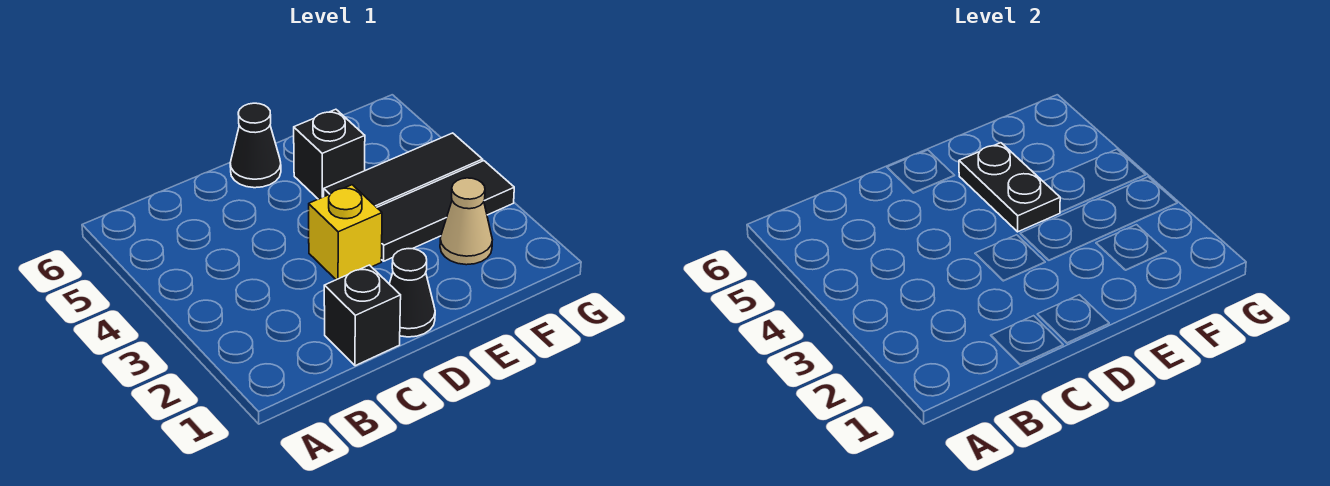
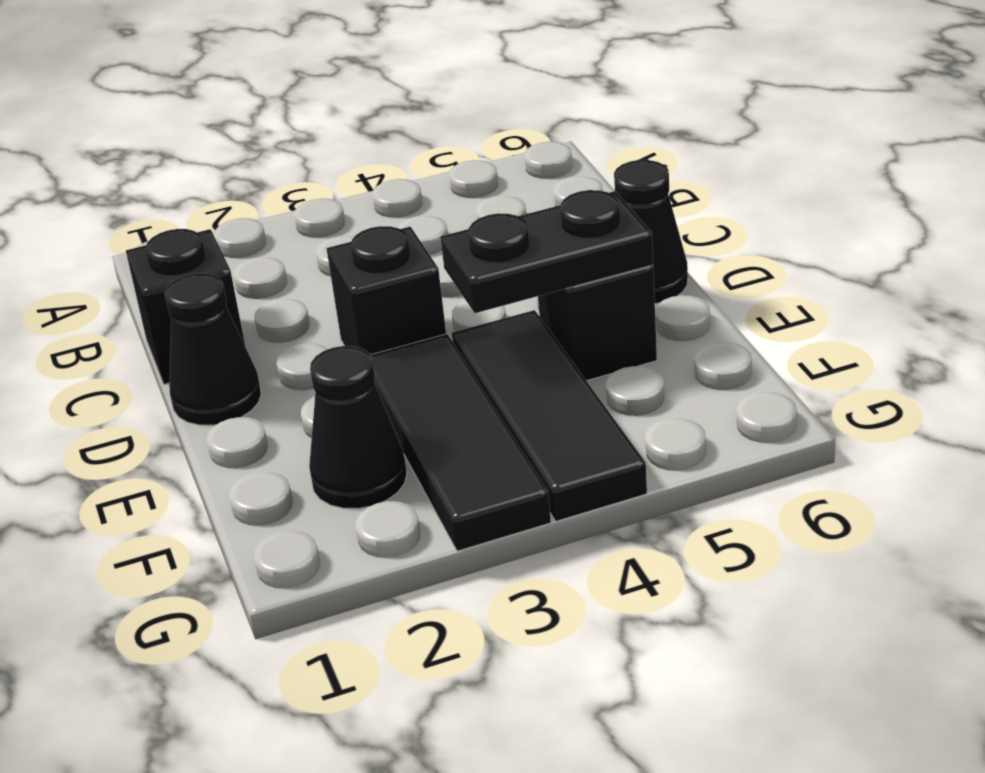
yellow brick D3 level 1 -> black brick D3 level 1
tan cone F2 level 1 -> black cone F2 level 1

